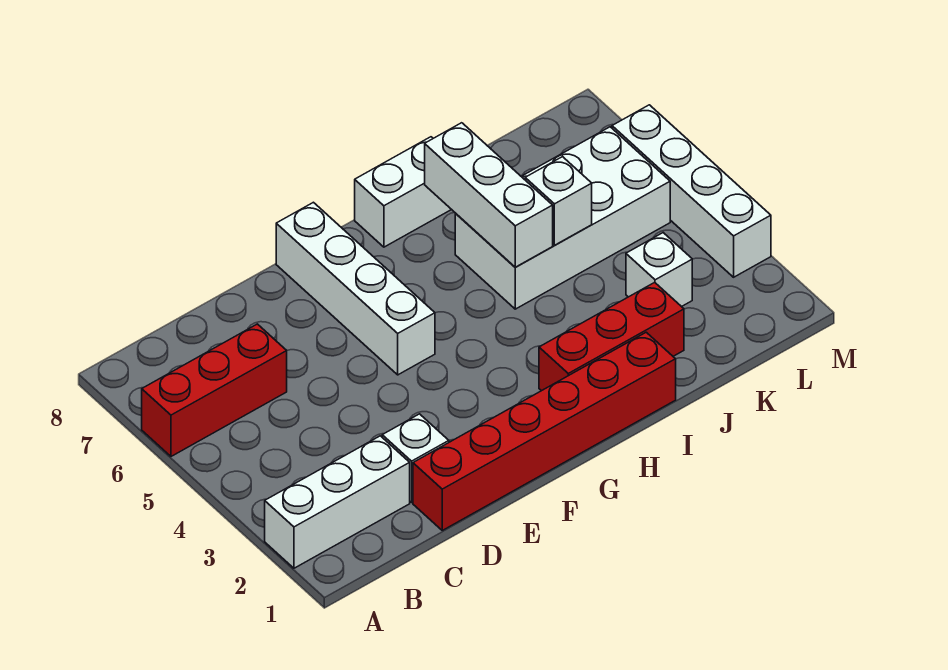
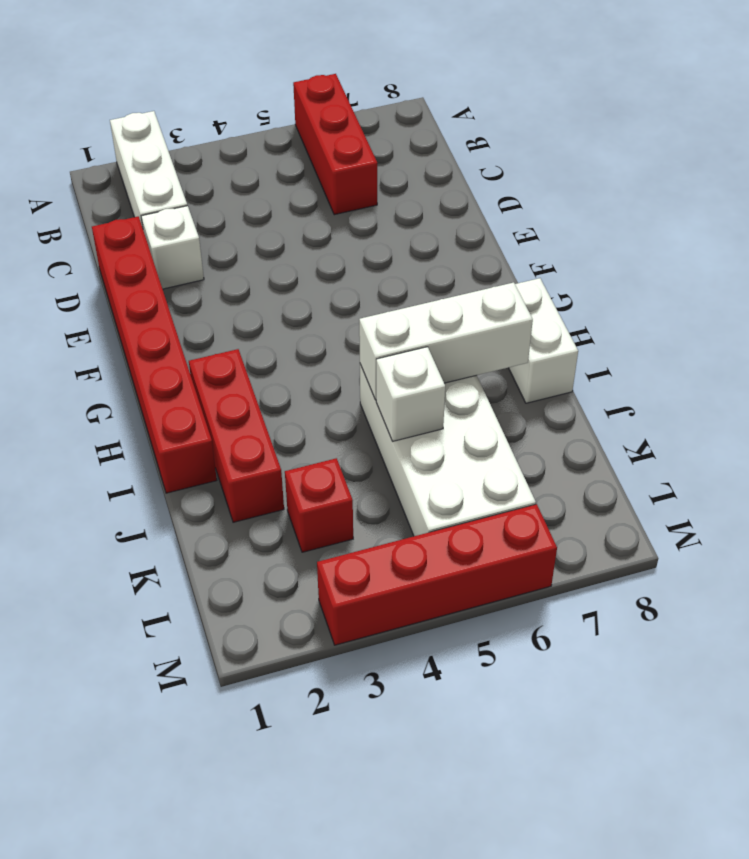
white brick F5:F8 level 1 -> none
white brick K3 level 1 -> red brick K3 level 1
white brick M3:M6 level 1 -> red brick M3:M6 level 1

